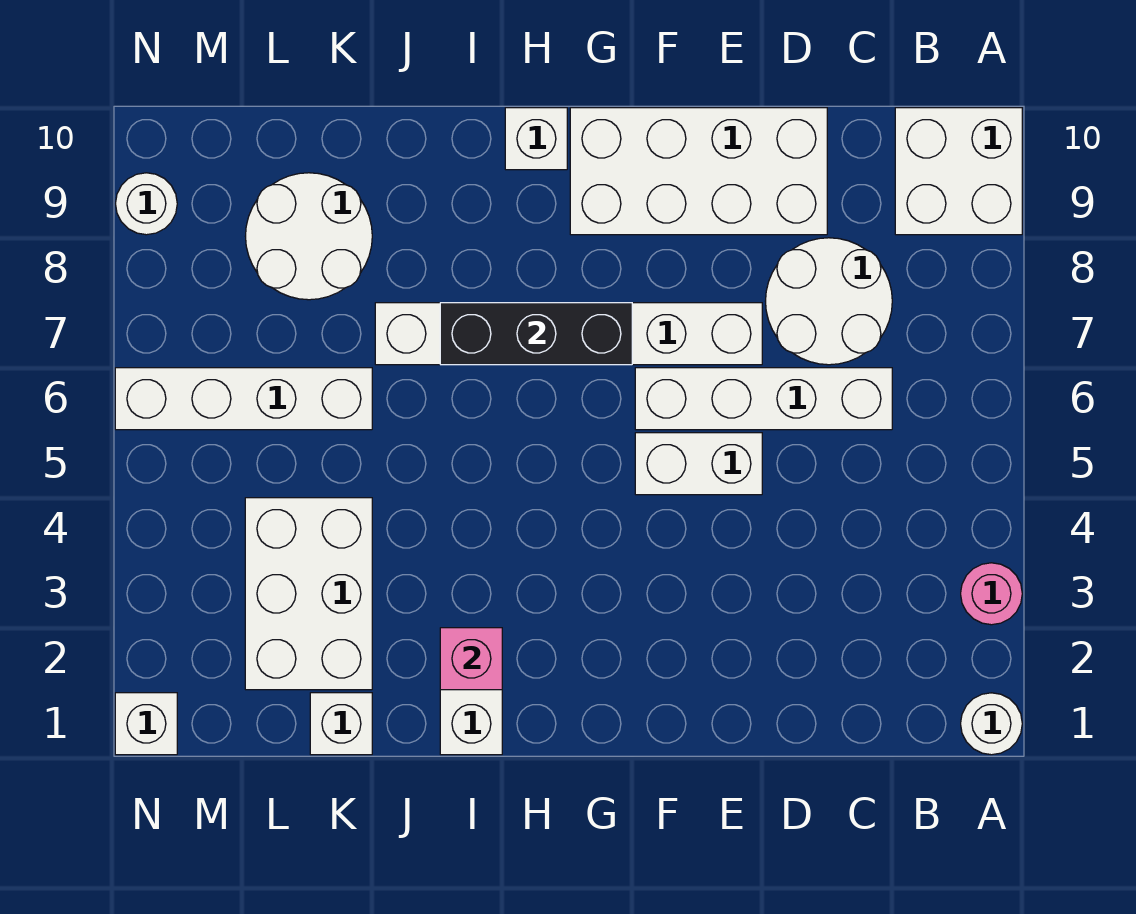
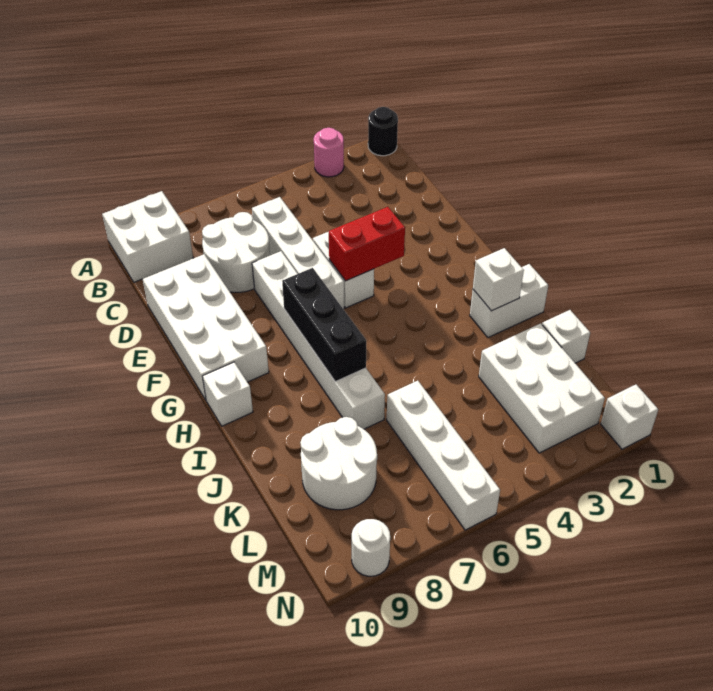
white round brick A1 level 1 -> black round brick A1 level 1
none -> red brick F4:F5 level 2
pink brick I2 level 2 -> white brick I2 level 2
white brick K2:L4 level 1 -> white brick K2:M3 level 1

